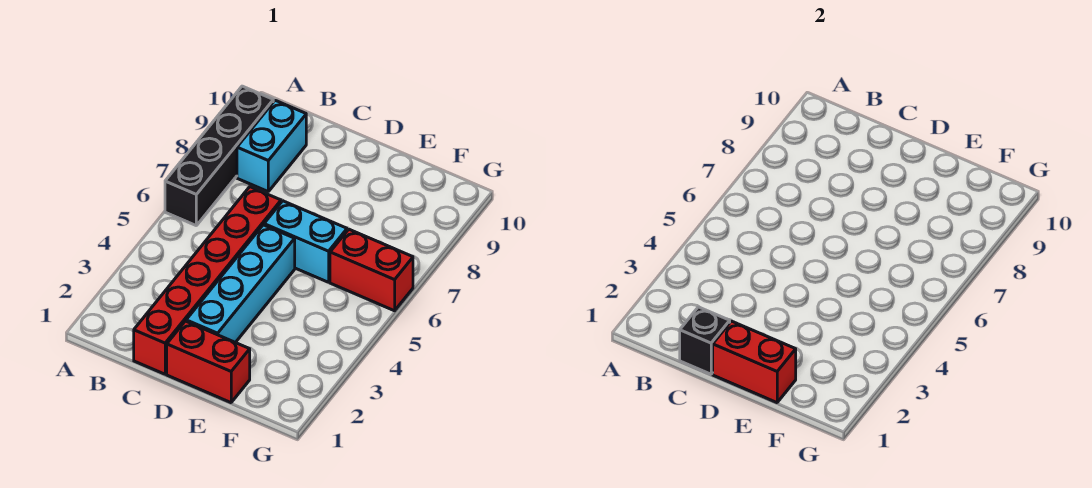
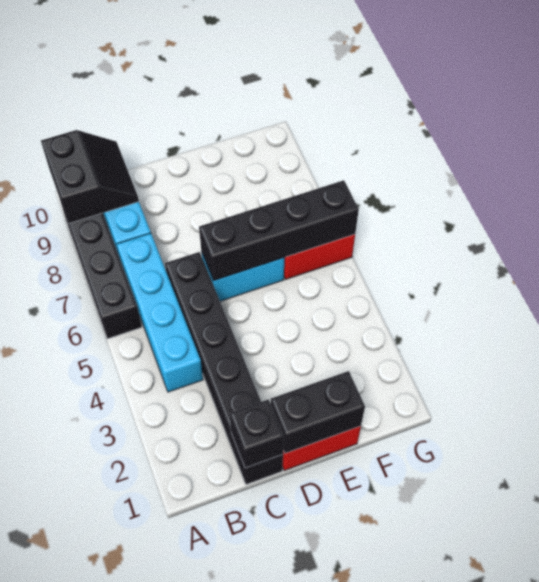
none -> black slope A9:B10 level 2 top A
red brick C1:C6 level 1 -> black brick C1:C6 level 1
red brick D1:E1 level 2 -> black brick D1:E1 level 2
cyan brick D2:D5 level 1 -> cyan brick B4:B7 level 1
none -> black brick D6:G6 level 2

